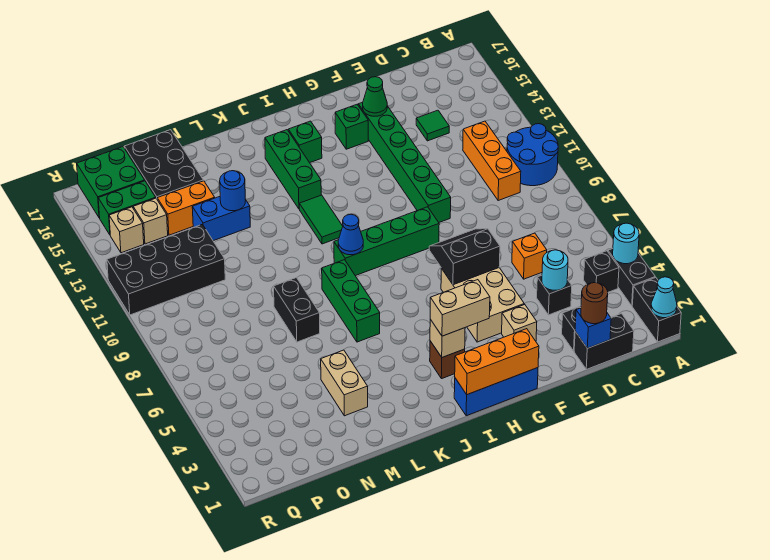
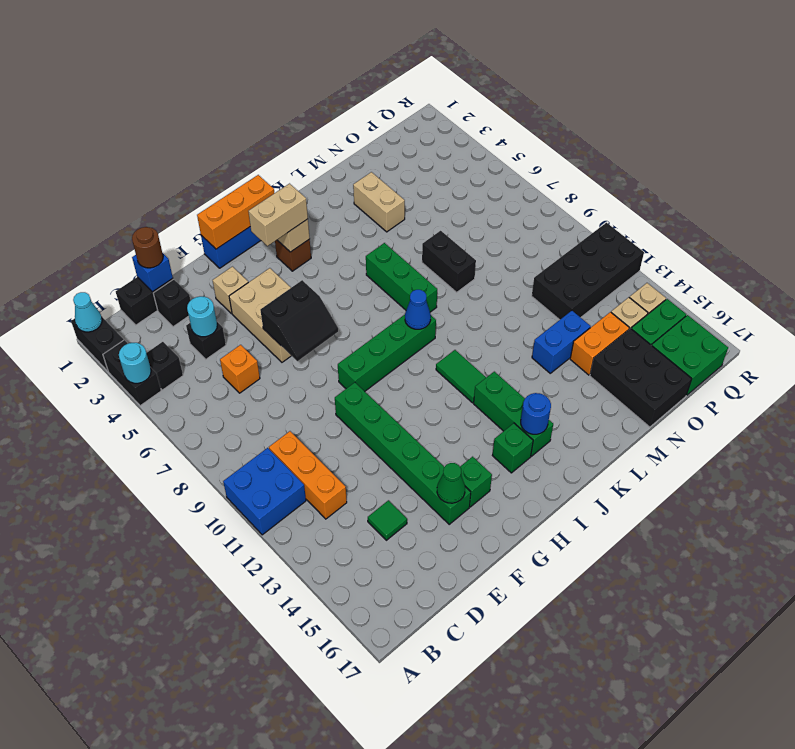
blue round brick A10:B11 level 1 -> blue brick A10:B11 level 1
blue round brick M13 level 2 -> blue round brick J15 level 2

